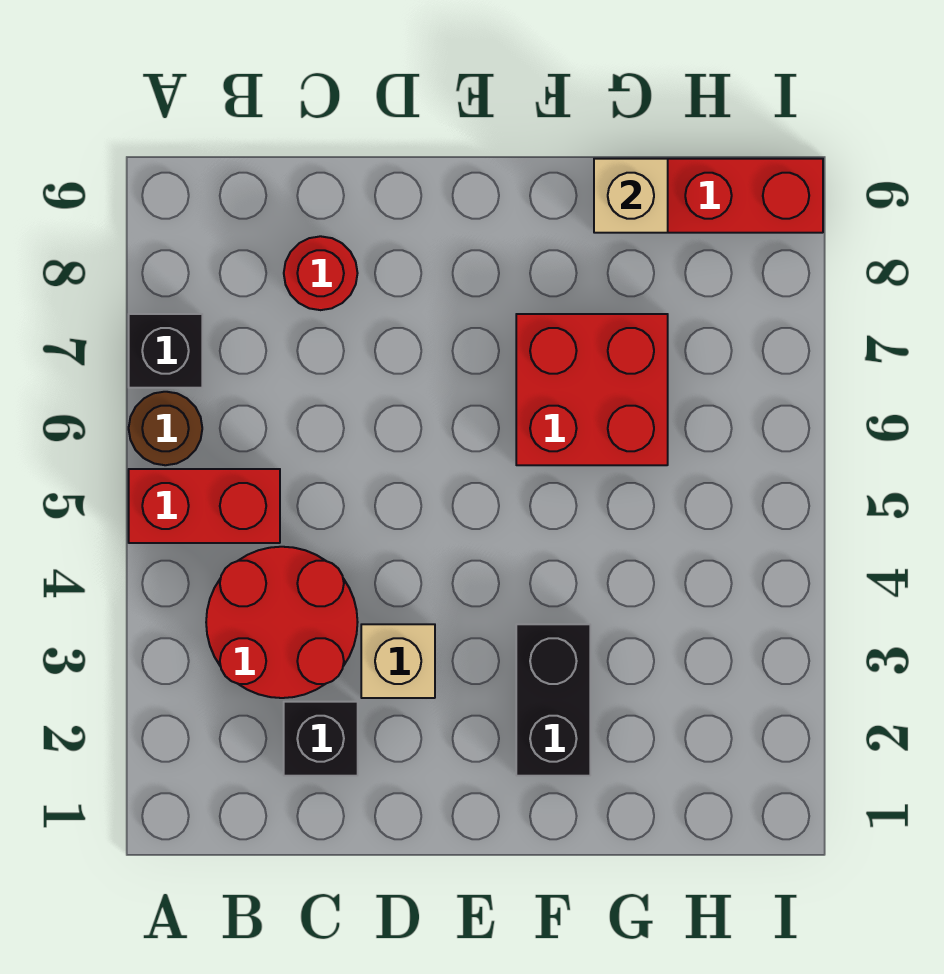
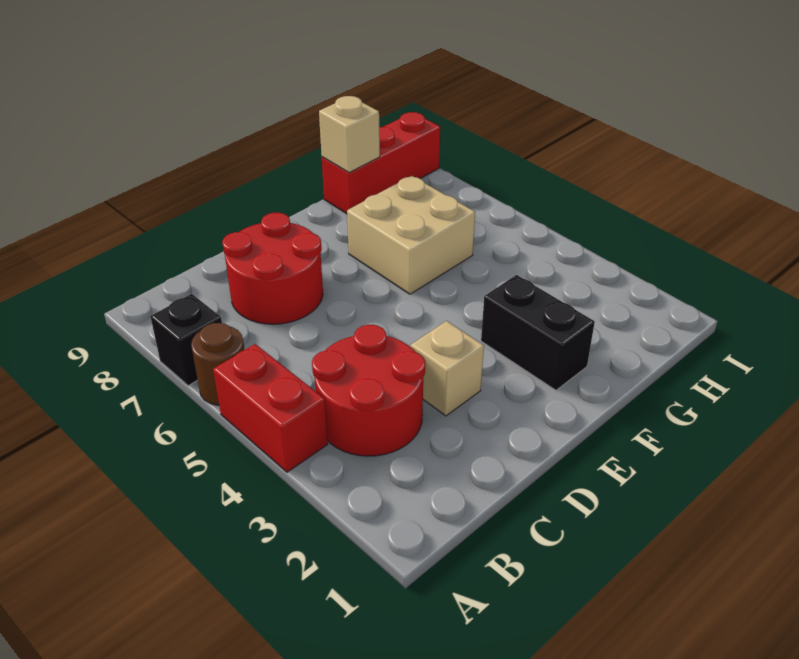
red brick A5:B5 level 1 -> red brick A4:A5 level 1
black brick C2 level 1 -> none
red round brick C8 level 1 -> red round brick C7:D8 level 1
red brick F6:G7 level 1 -> tan brick F6:G7 level 1

